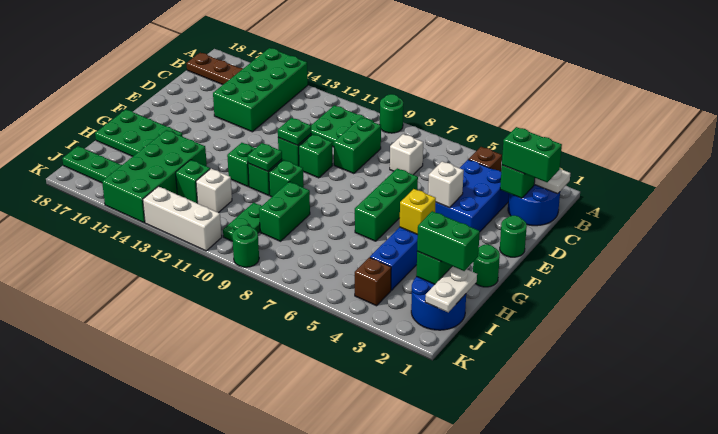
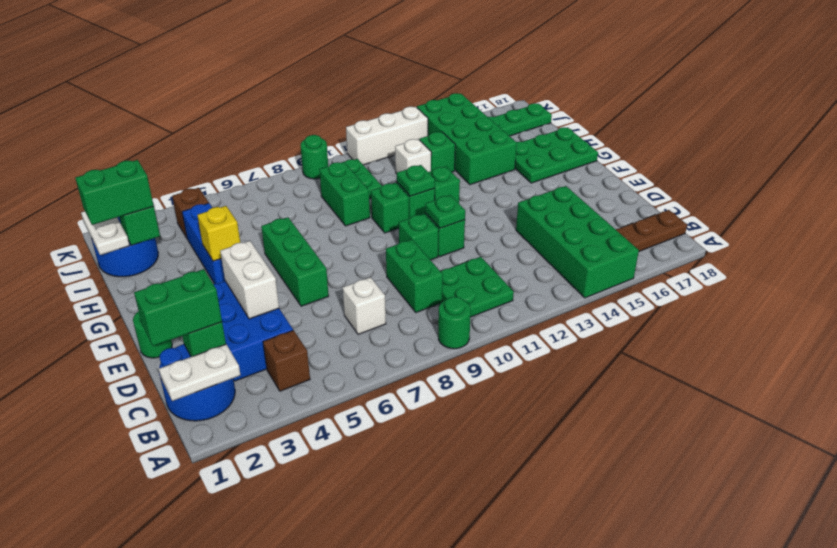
white brick E4 level 2 -> white brick D4:E4 level 2
green round brick G1 level 1 -> none

